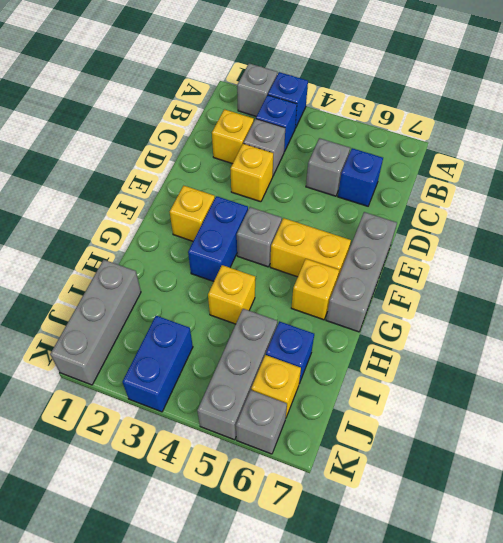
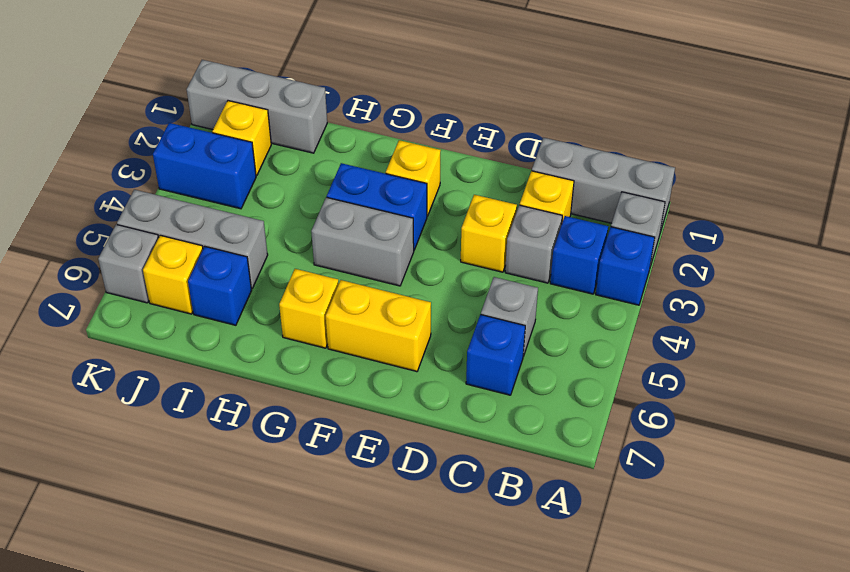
grey brick E7:G7 level 1 -> grey brick A1:C1 level 1
grey brick F4 level 1 -> grey brick F4:G4 level 1
yellow brick F5:F6 level 1 -> yellow brick E6:F6 level 1
yellow brick H4 level 1 -> yellow brick J2 level 1

